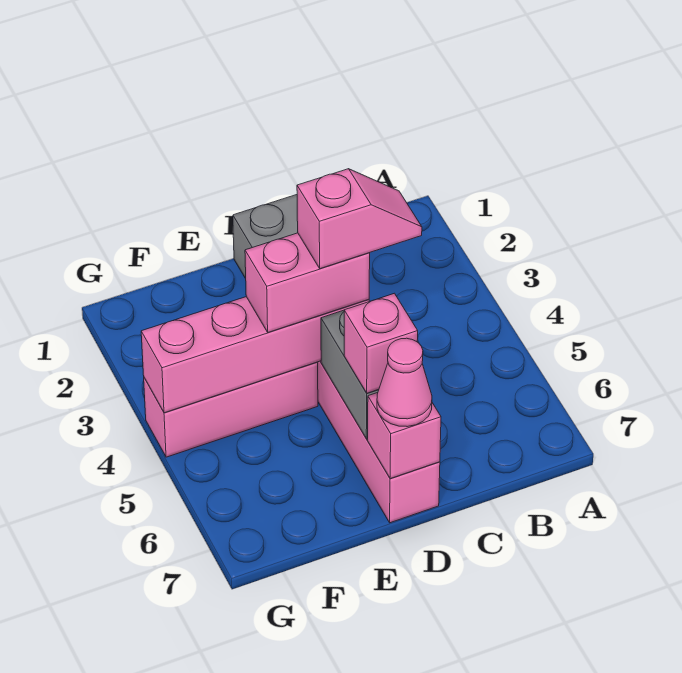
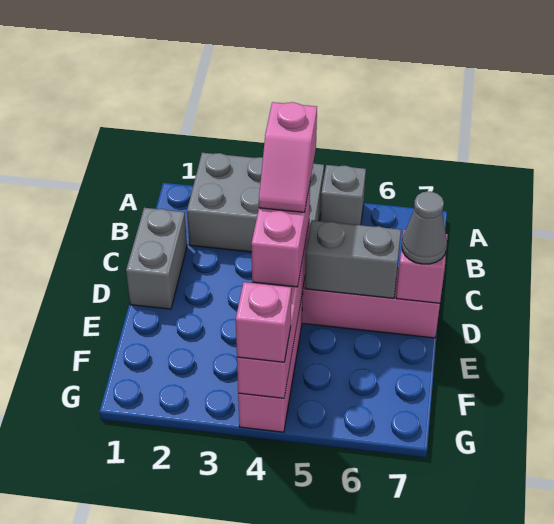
none -> grey brick A2:B4 level 1
none -> grey brick A5 level 1
pink slope C4:D4 level 4 top D -> pink slope C4:D4 level 4 top C
pink brick D6 level 3 -> pink brick G4 level 3
pink cone D7 level 3 -> grey cone D7 level 3

